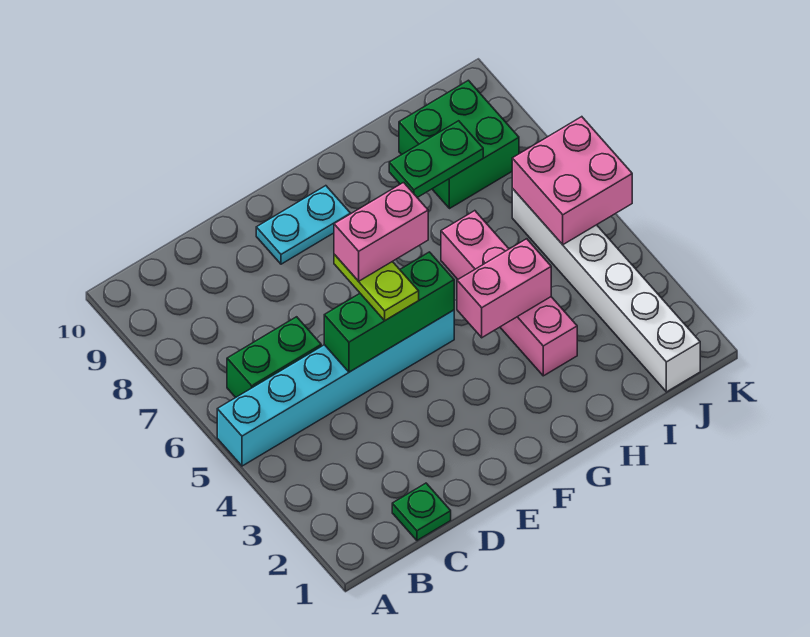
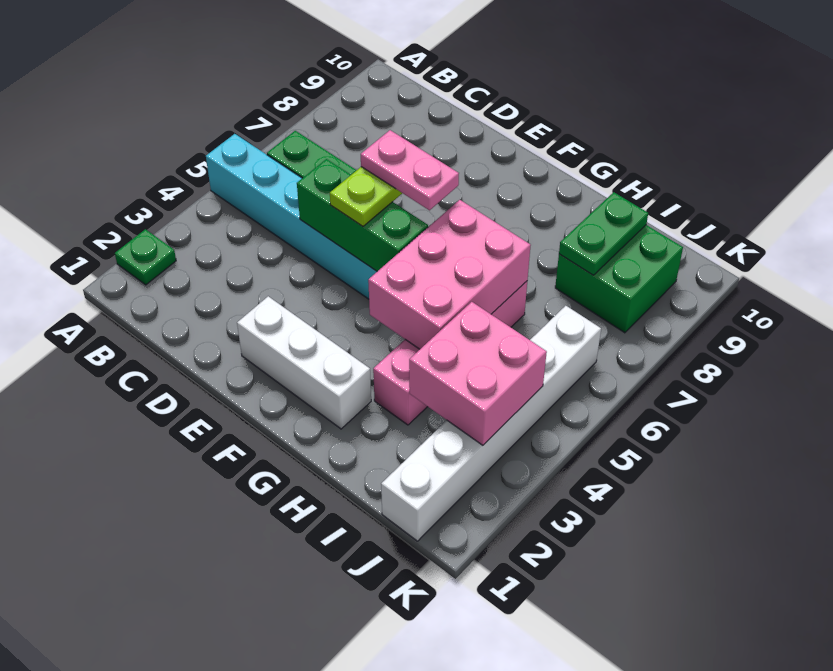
green plate C1 level 1 -> green plate A2 level 1
none -> white brick E2:G2 level 1
pink brick E6:F6 level 4 -> pink plate E6:F6 level 4
cyan plate E9:F9 level 1 -> none
pink brick G4:H4 level 2 -> pink brick G4:H6 level 2
green plate H8:I8 level 2 -> green plate I8:I9 level 2
pink brick J5:K6 level 2 -> pink brick I3:J4 level 2

